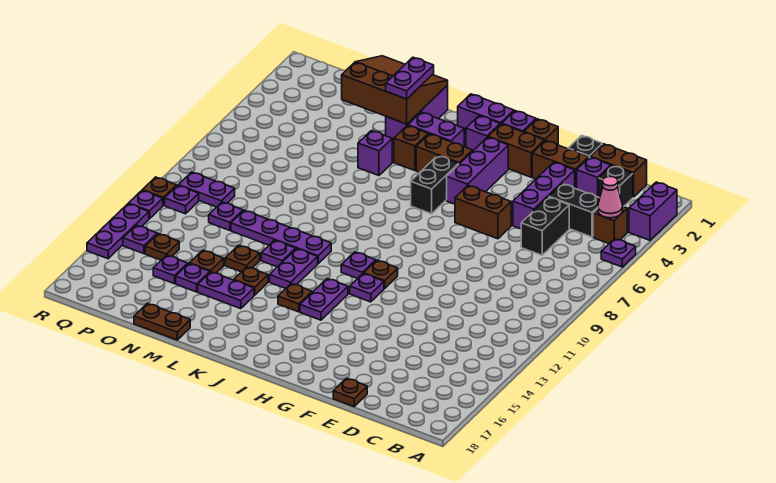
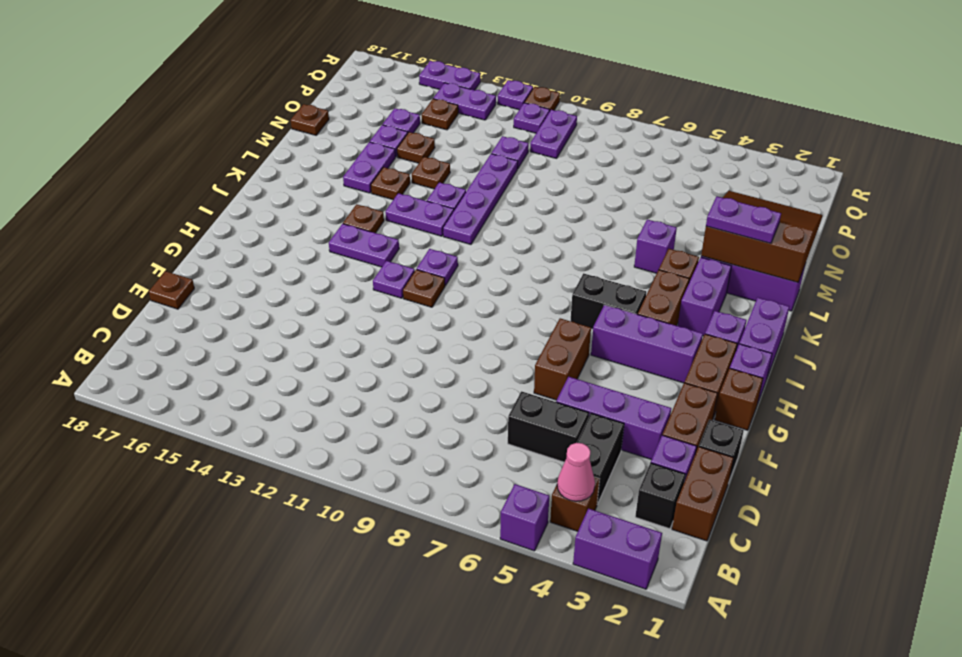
purple plate A5 level 1 -> purple brick A5 level 1
brown slope L1:N3 level 2 top 3 -> brown slope L1:N3 level 2 top L
brown plate M18:N18 level 1 -> brown plate N18 level 1
purple plate Q14 level 1 -> purple plate Q13:Q14 level 1
purple plate R13:R15 level 1 -> purple plate R14:R15 level 1

